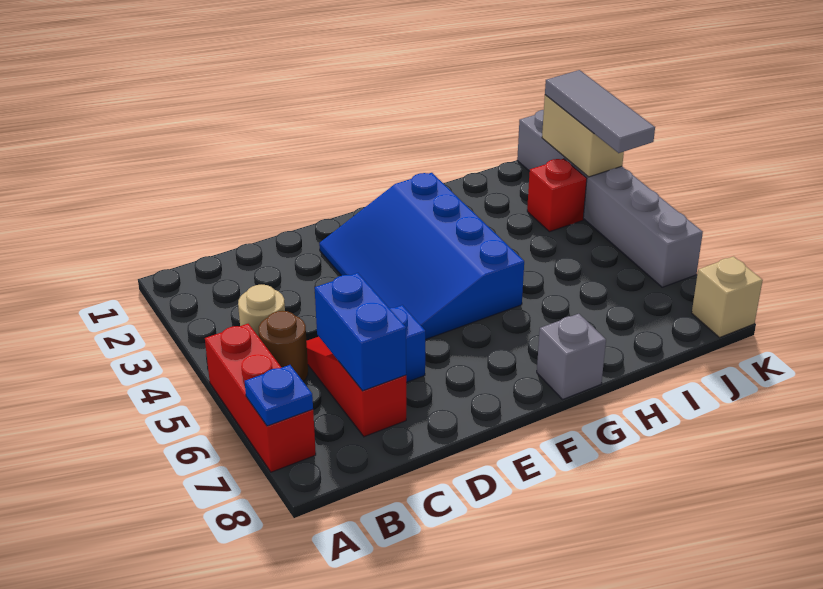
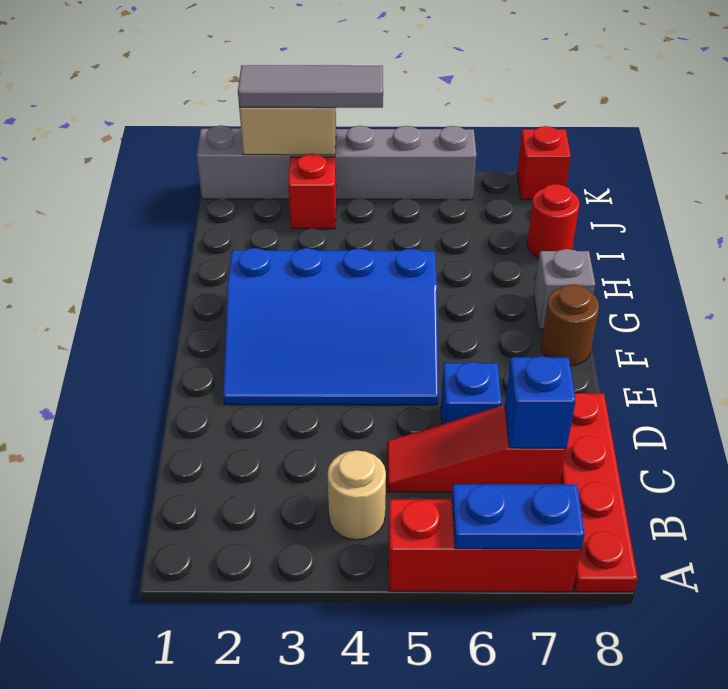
blue plate A7 level 2 -> blue plate A6:A7 level 2
none -> red plate A8:D8 level 1
brown round brick B5 level 1 -> brown round brick F8 level 1
blue brick C6:C7 level 2 -> blue brick C7 level 2
none -> red round brick I8 level 1
tan brick K8 level 1 -> red brick K8 level 1

